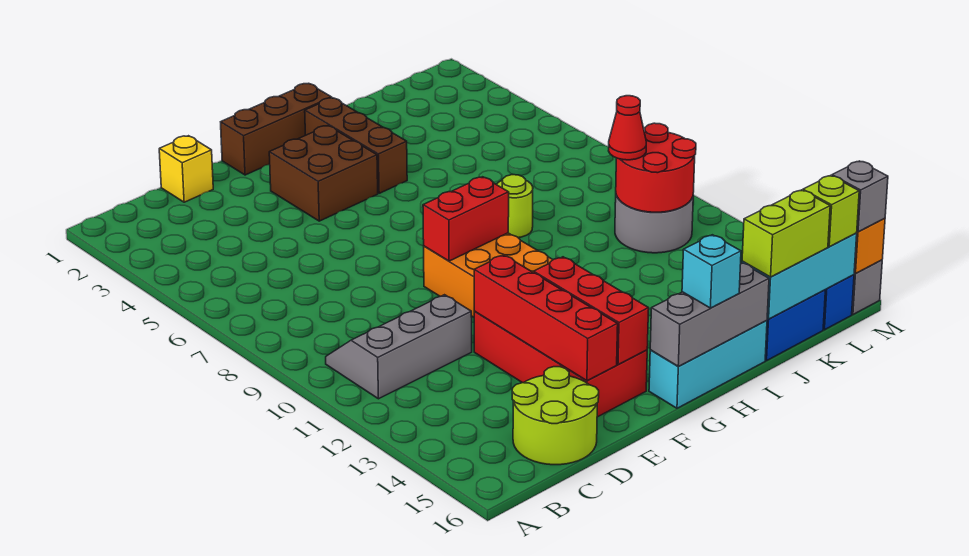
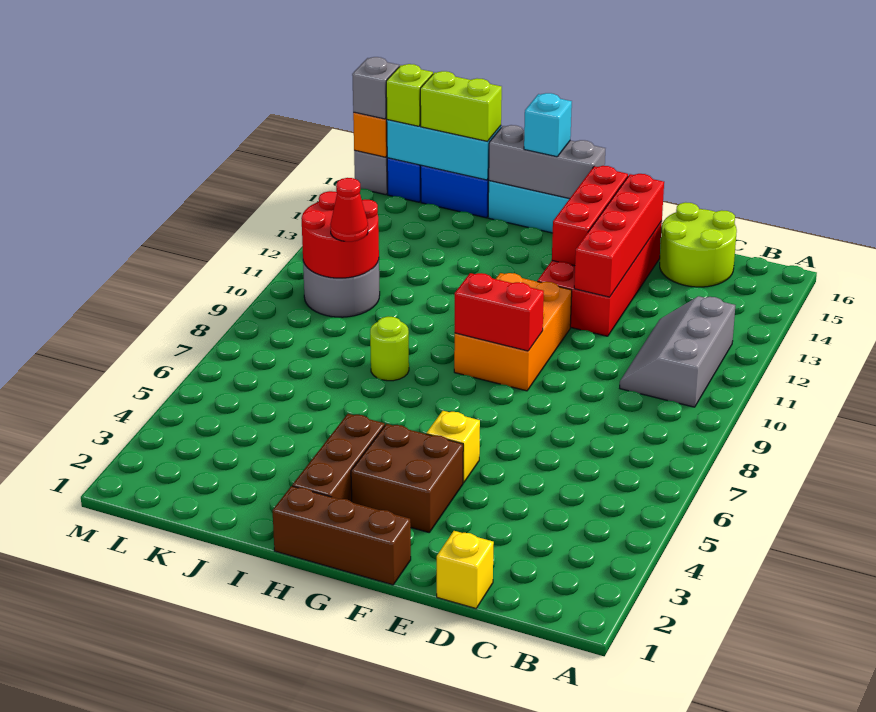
grey slope B10:D11 level 1 top 11 -> grey slope B10:C12 level 1 top B
none -> yellow brick F5 level 1

